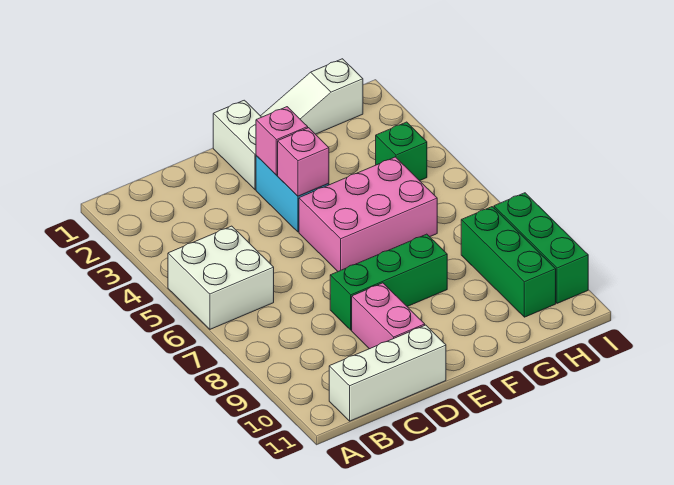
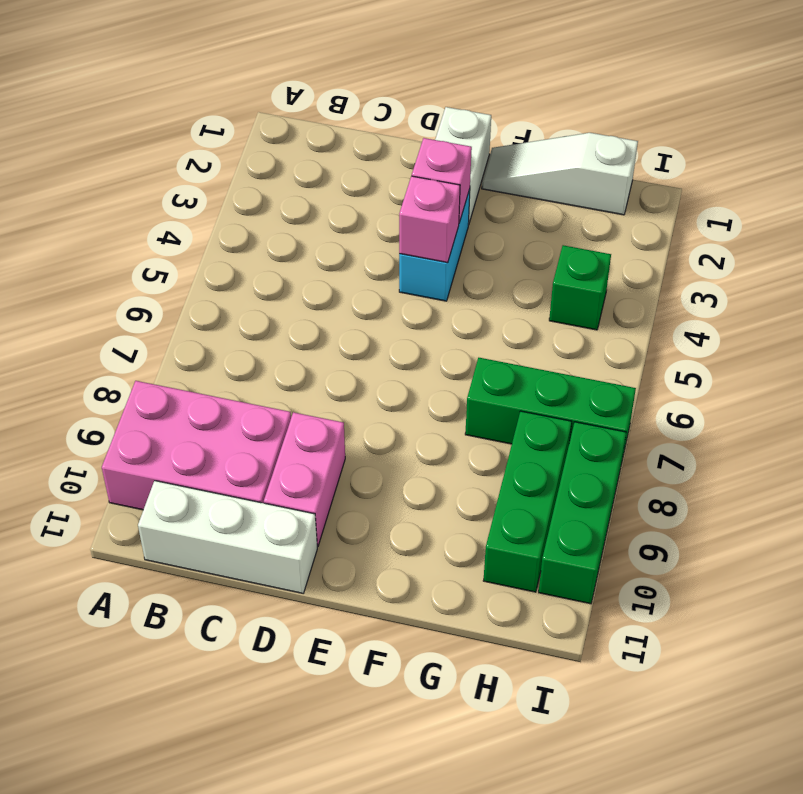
white brick A5:B6 level 1 -> none
green brick D8:F8 level 1 -> green brick G7:I7 level 1
pink brick E5:G6 level 1 -> pink brick A9:C10 level 1

